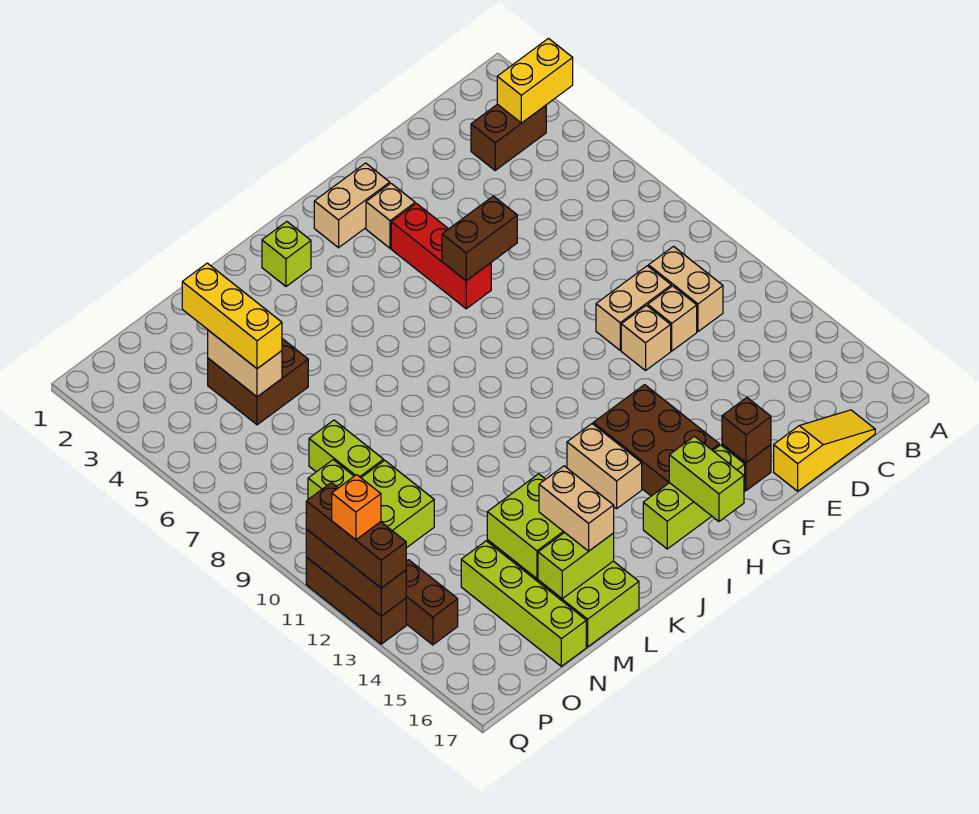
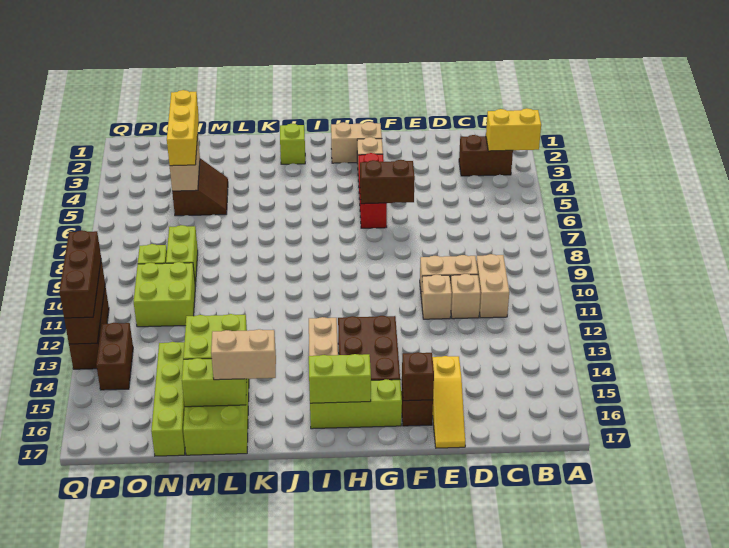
yellow slope C17:E17 level 1 top E -> yellow slope E15:E17 level 1 top 15
lime brick H16:H17 level 2 -> lime brick H16:I16 level 2
tan brick L15:L16 level 3 -> tan brick K16:L16 level 3
brown brick M4:N5 level 1 -> brown slope M4:N5 level 1 top N
orange brick Q12 level 4 -> none

